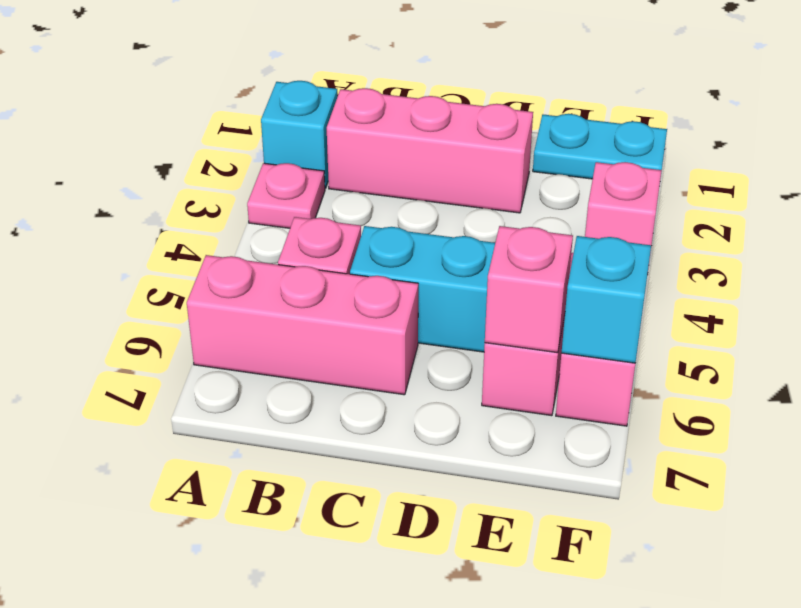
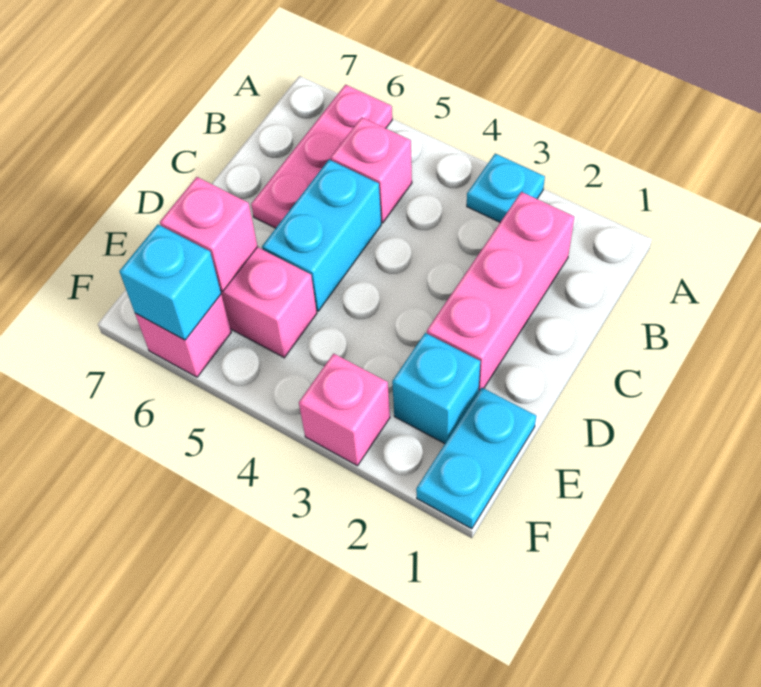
cyan brick A2 level 1 -> cyan brick E2 level 1
pink plate A3 level 1 -> cyan plate A3 level 1
pink brick A6:C6 level 1 -> pink plate A6:C6 level 1

